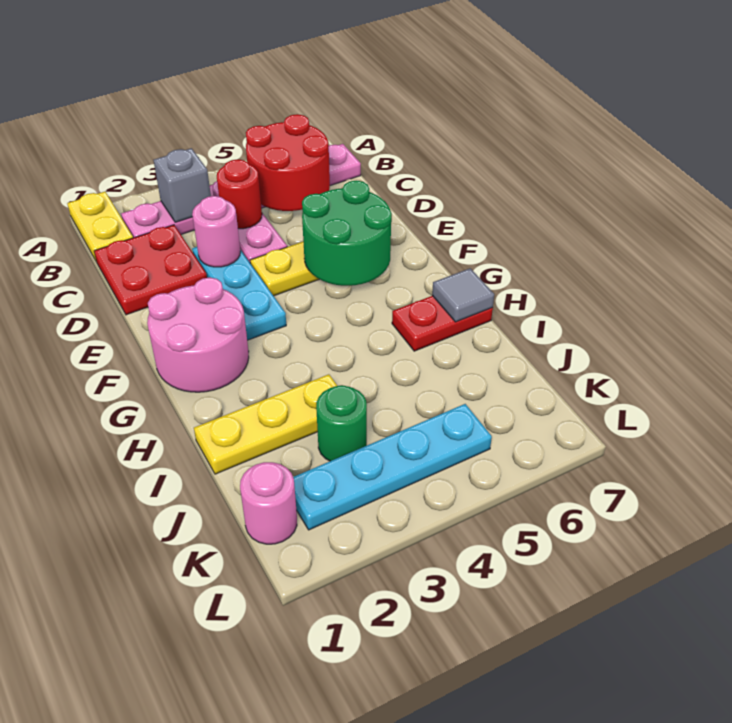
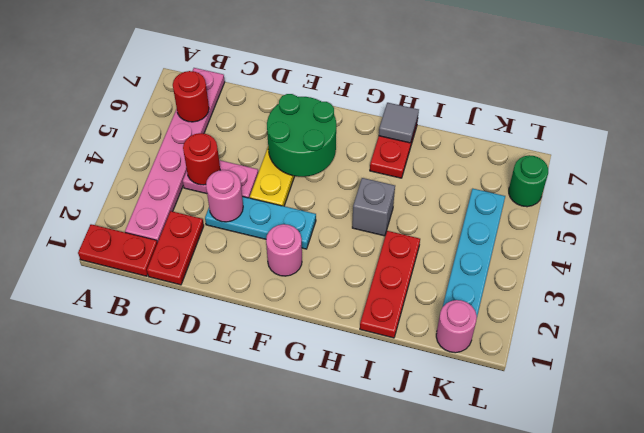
yellow plate A1:B1 level 1 -> red plate A1:B1 level 1
grey brick B3 level 2 -> grey brick H4 level 1
red round brick B5:C6 level 2 -> red round brick B6 level 2
red plate C1:D2 level 1 -> red plate C1:C2 level 1
pink round brick F1:G2 level 1 -> pink round brick F2 level 1
yellow plate I1:I3 level 1 -> red plate I1:I3 level 1
green round brick J3 level 1 -> green round brick L6 level 1

